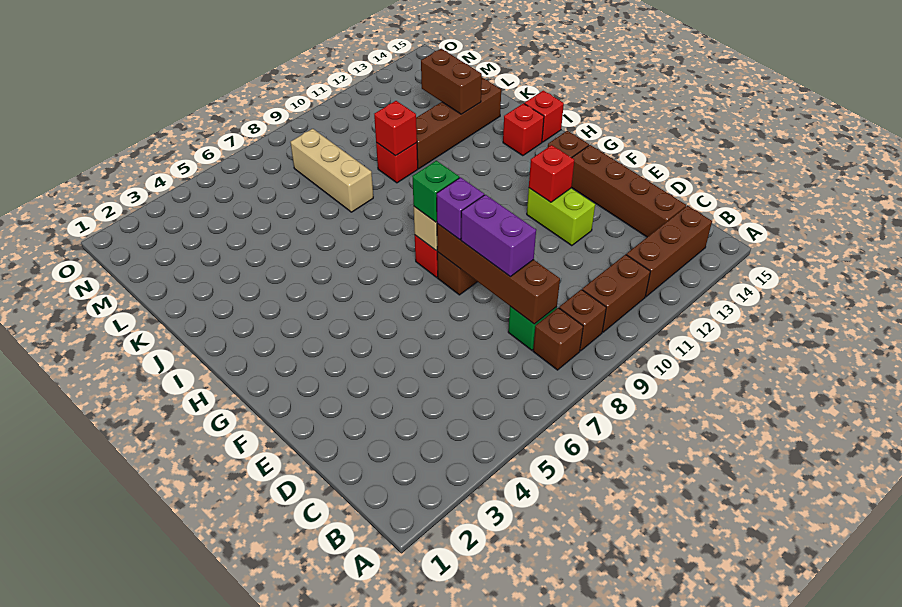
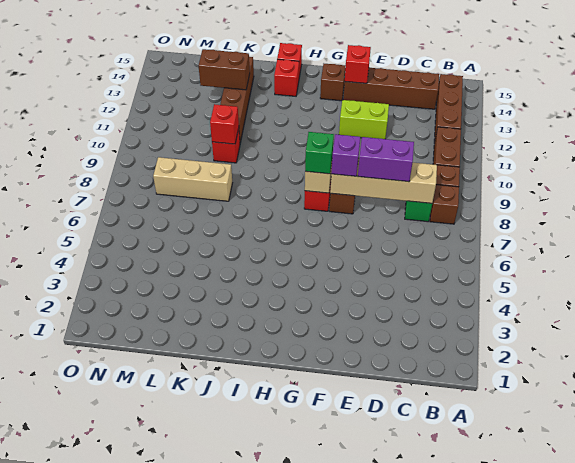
brown brick C8:F8 level 2 -> tan brick C8:F8 level 2
red brick F12 level 2 -> red brick F14 level 2

